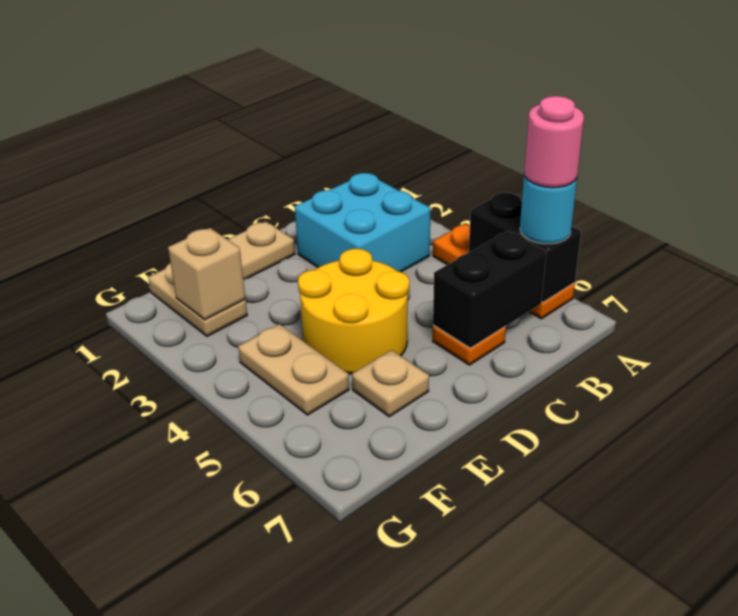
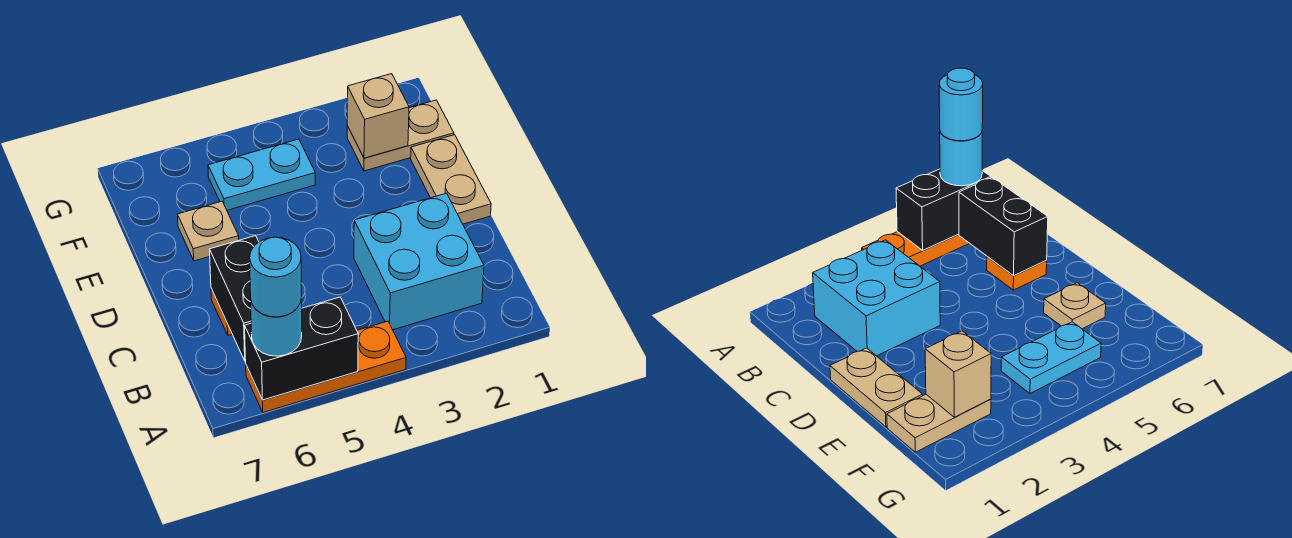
pink round brick A6 level 4 -> cyan round brick A6 level 4
yellow round brick D4:E5 level 1 -> none
tan plate F4:F5 level 1 -> cyan plate F4:F5 level 1

